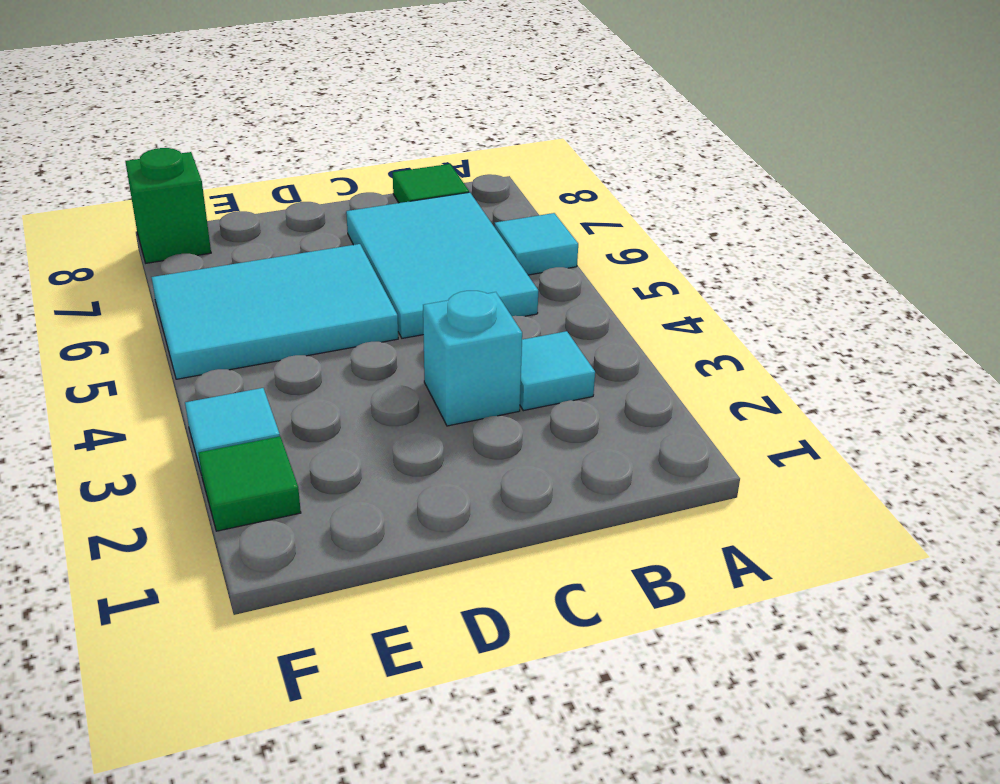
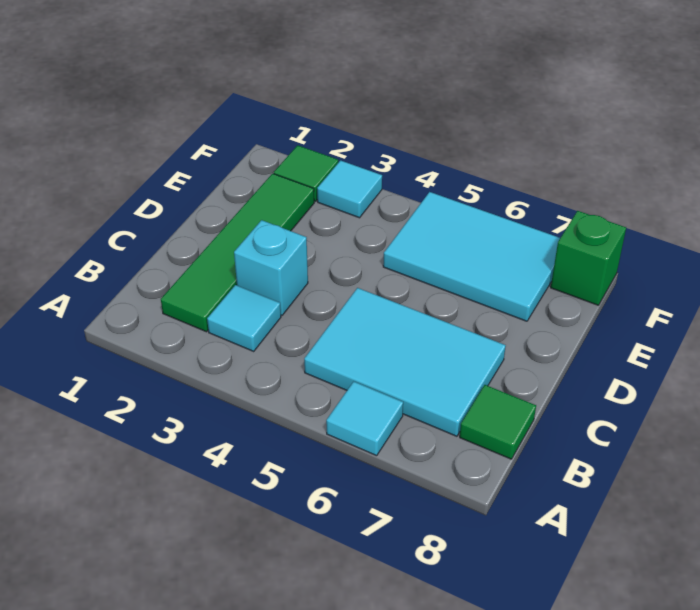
none -> green tile B2:E2 level 1
cyan tile D5:F6 level 1 -> cyan tile E5:F7 level 1

